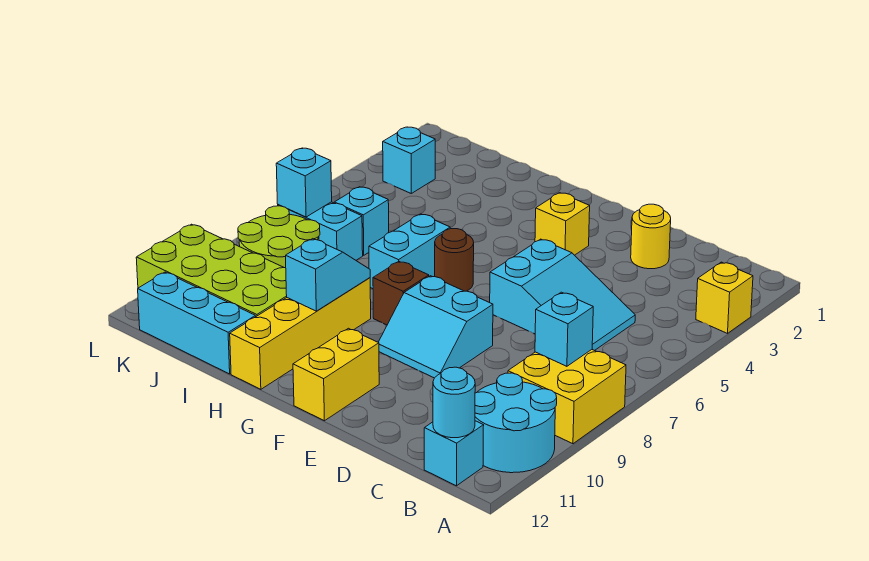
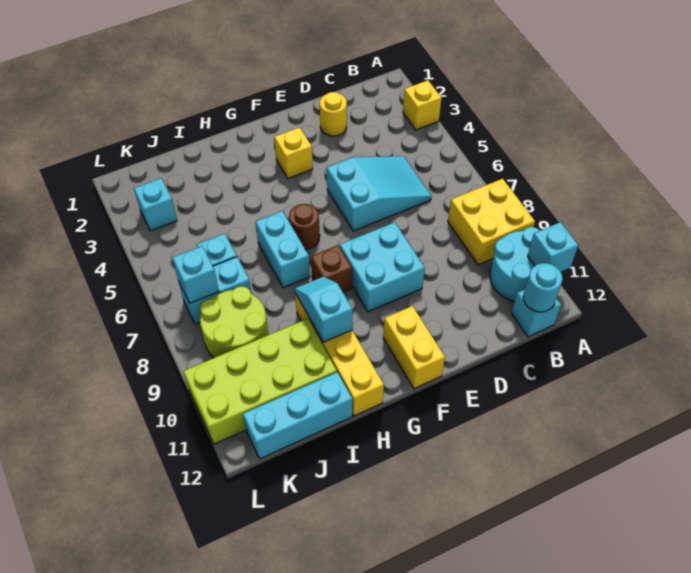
cyan brick B8 level 2 -> cyan brick A11 level 2
cyan slope E8:F9 level 1 top 8 -> cyan brick E8:F9 level 1

